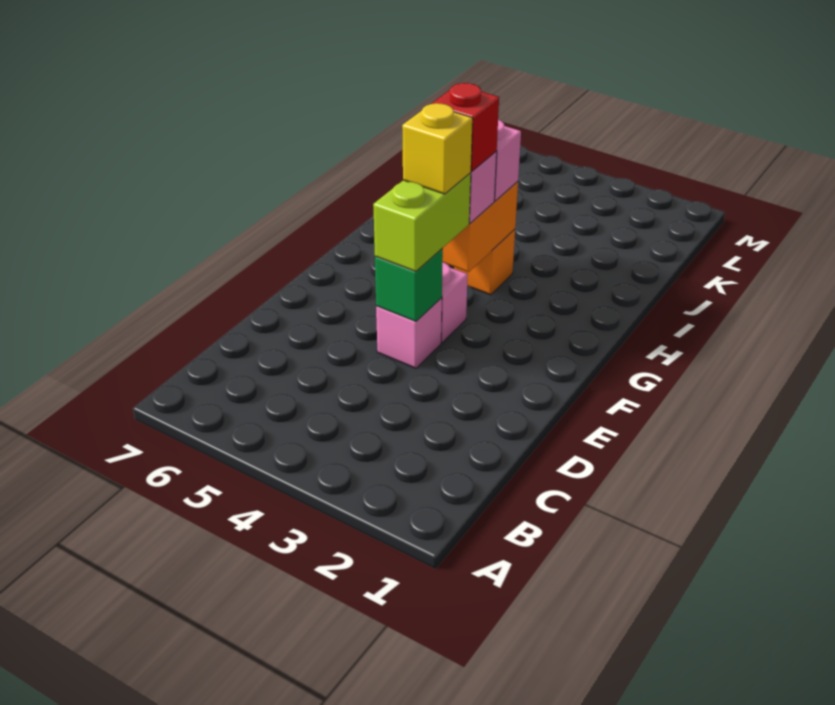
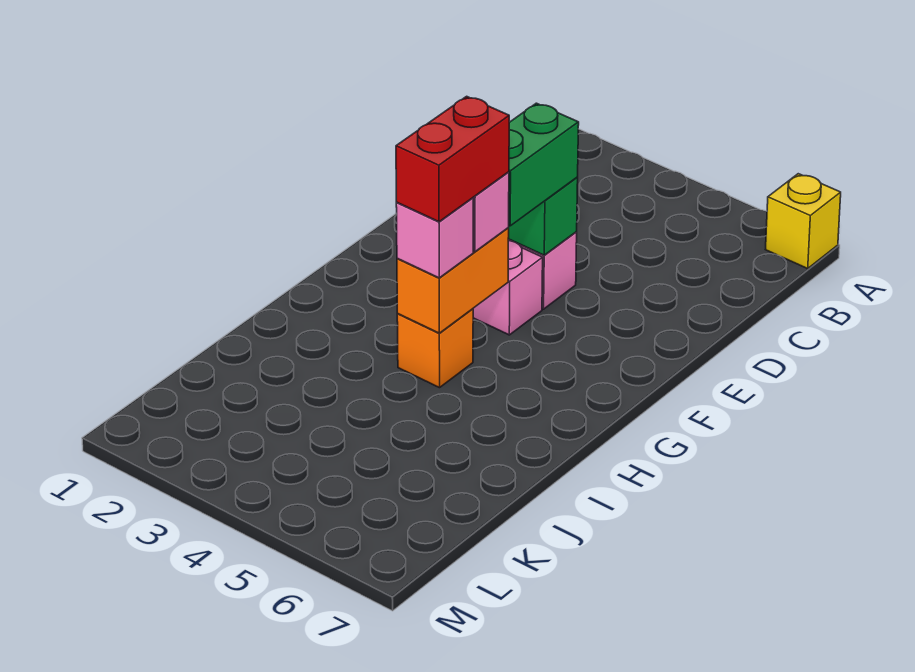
lime brick E4:F4 level 3 -> green brick E4:F4 level 3
yellow brick F4 level 4 -> yellow brick A7 level 1
red brick G4 level 4 -> red brick G4:H4 level 4

